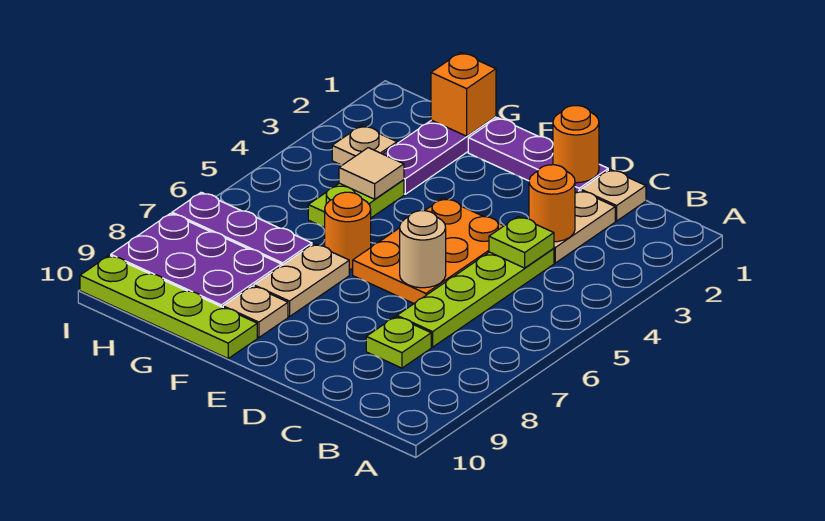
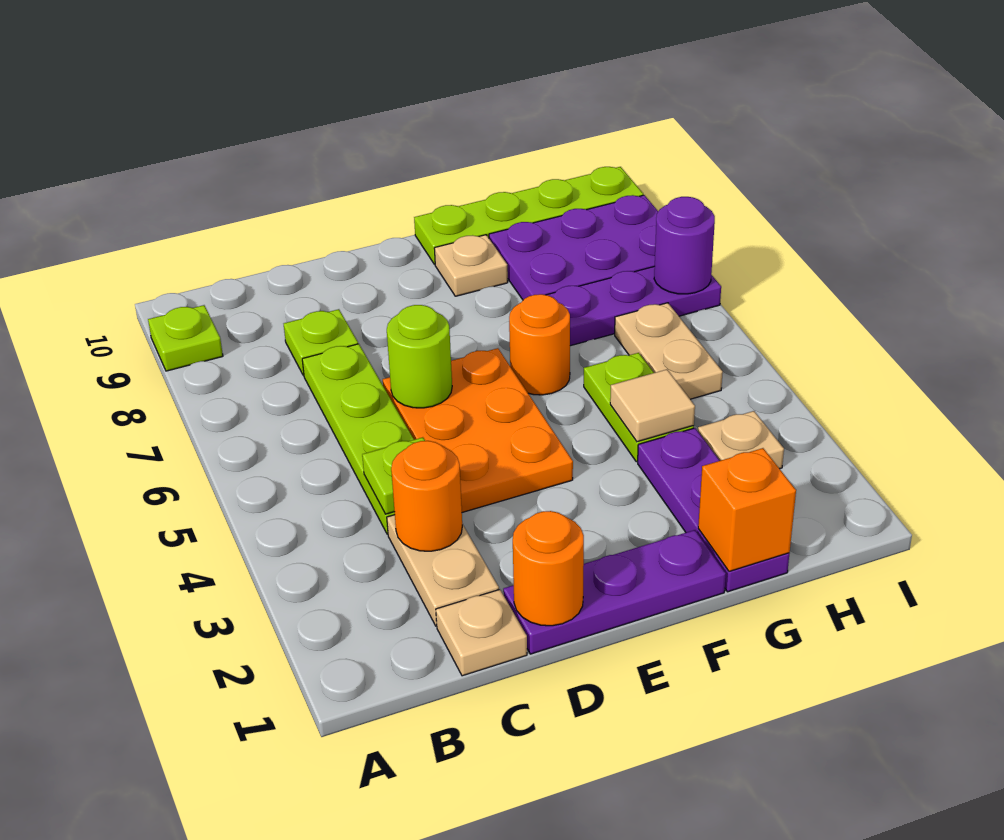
none -> lime plate A9 level 1
tan round brick D6 level 2 -> lime round brick D6 level 2
tan plate F7:F8 level 1 -> tan plate H5:H6 level 1
none -> purple round brick I7 level 2

